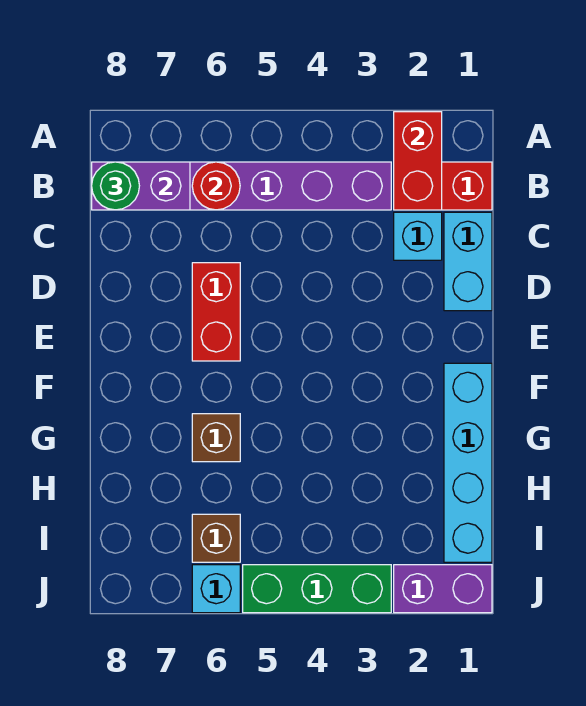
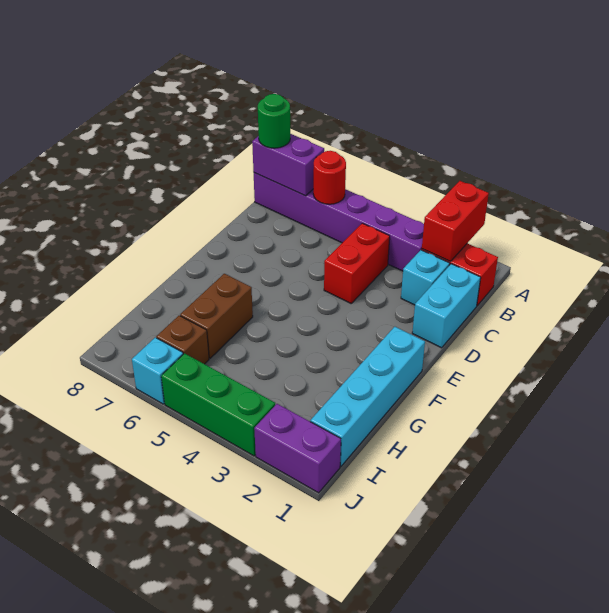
red brick D6:E6 level 1 -> red brick C4:D4 level 1
brown brick G6 level 1 -> brown brick G6:H6 level 1

